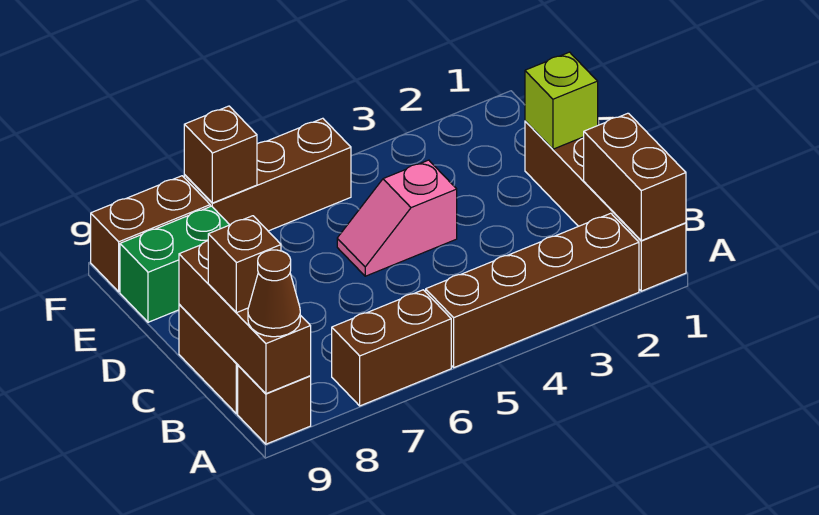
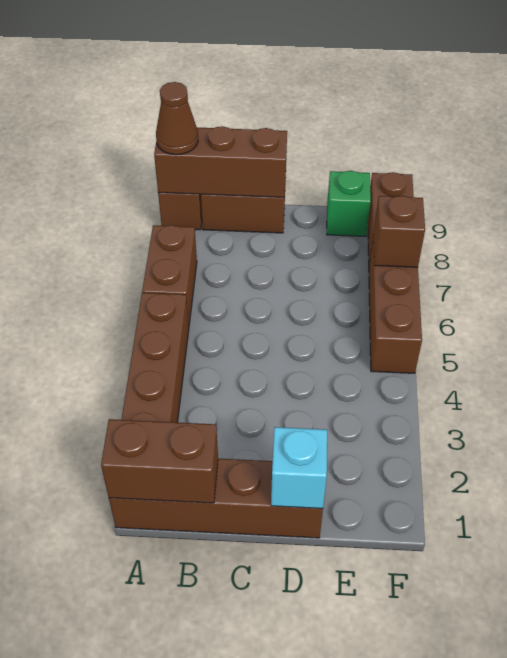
brown brick B9 level 3 -> none
lime brick D1 level 2 -> cyan brick D1 level 2
pink slope D4:D5 level 1 top 4 -> none
green brick E8:E9 level 1 -> green brick E9 level 1

